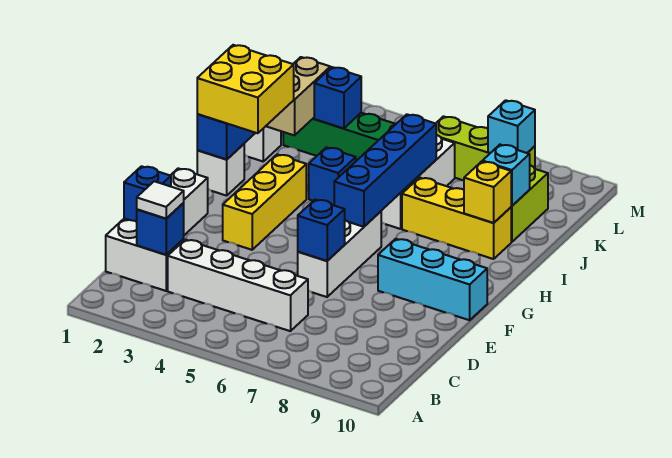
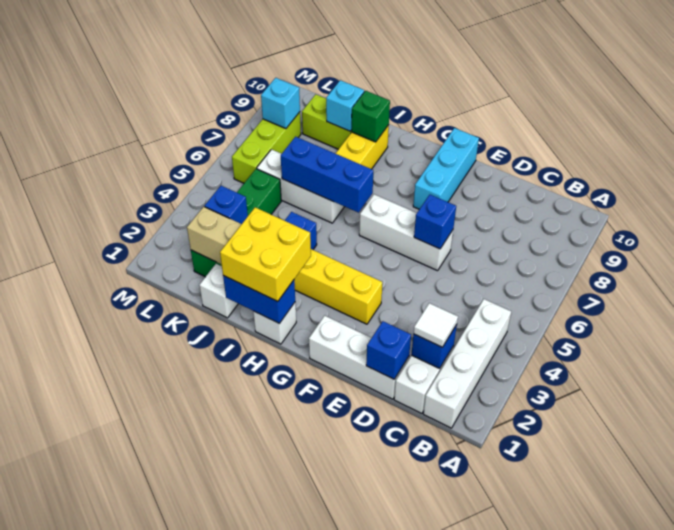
white brick C3:C6 level 1 -> white brick B1:B4 level 1
blue brick G6:J6 level 2 -> blue brick H6:J6 level 2
yellow brick I9 level 2 -> green brick I9 level 2

